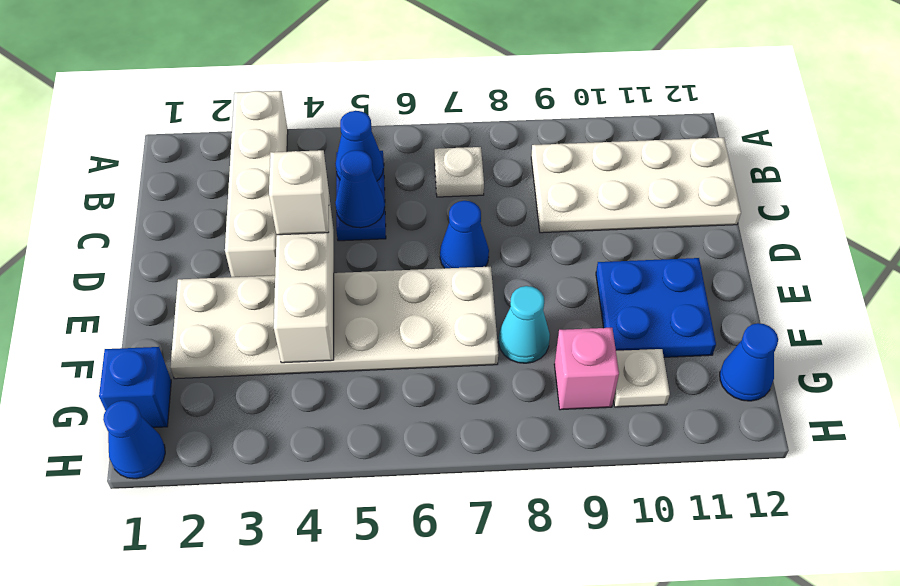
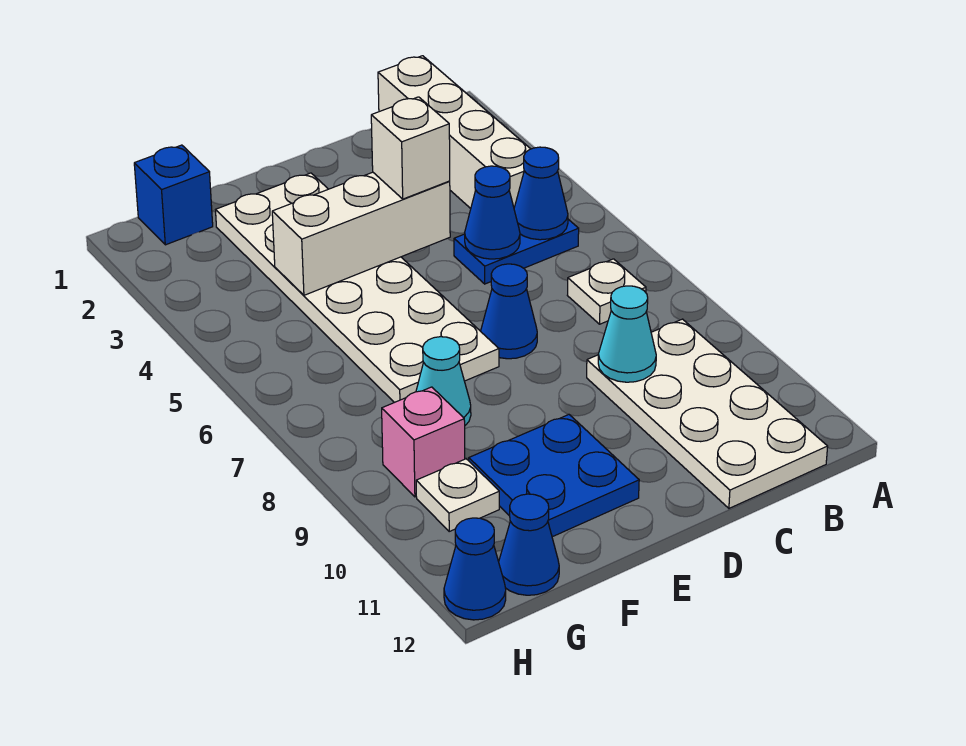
white brick A3:D3 level 1 -> white brick B1:B4 level 1
none -> cyan cone C9 level 2
blue cone H1 level 1 -> blue cone H12 level 1

